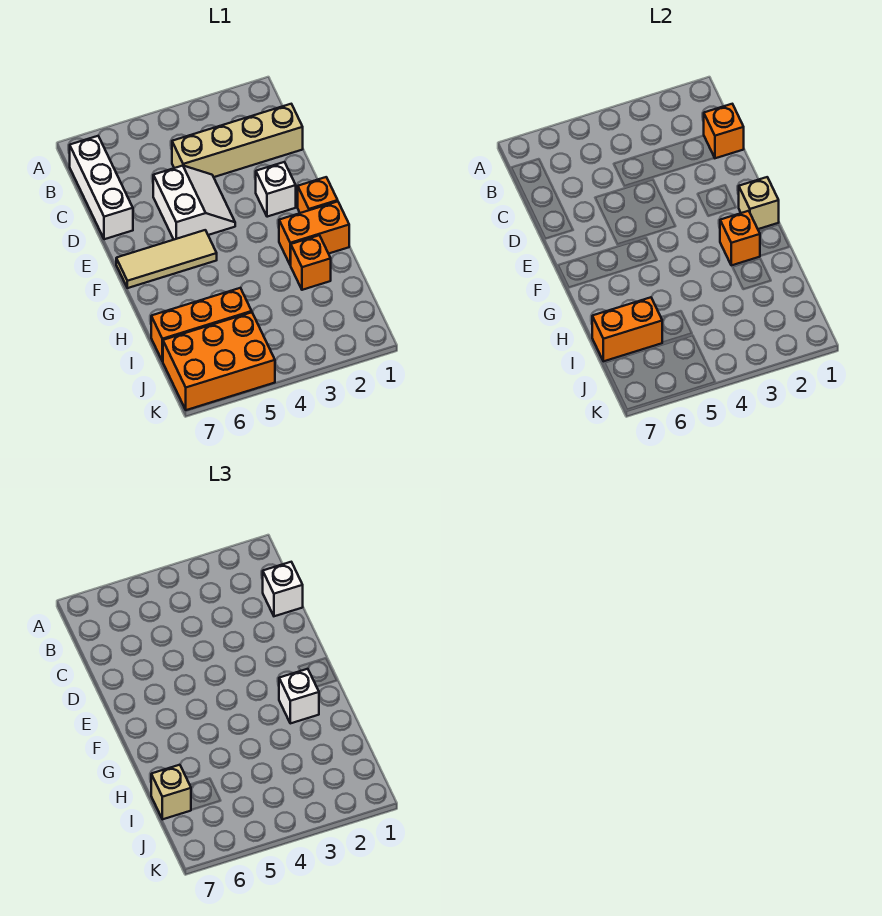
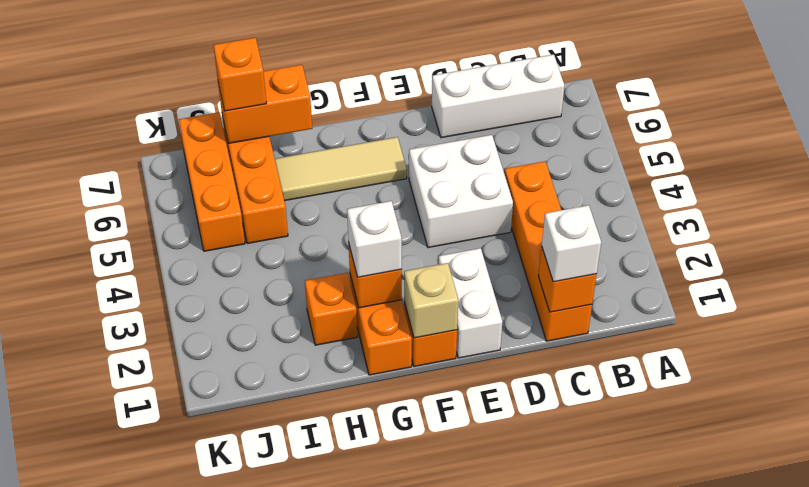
tan brick C1:C4 level 1 -> orange brick C1:C4 level 1
white slope D4:E5 level 1 top 5 -> white brick D4:E5 level 1
white brick E2 level 1 -> white brick E1:E2 level 1
tan tile F5:F7 level 1 -> tan tile F6:H6 level 1
orange brick I6:I7 level 2 -> orange brick H7:I7 level 2
tan brick I7 level 3 -> orange brick I7 level 3
orange brick J5:K7 level 1 -> orange brick J5:J7 level 1

